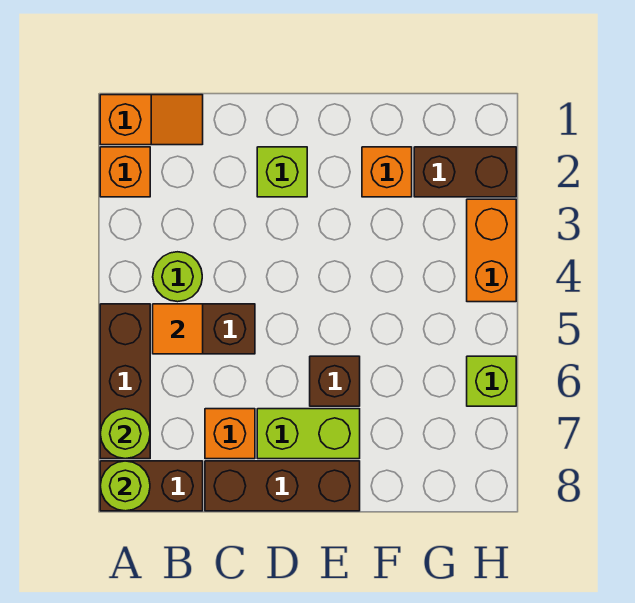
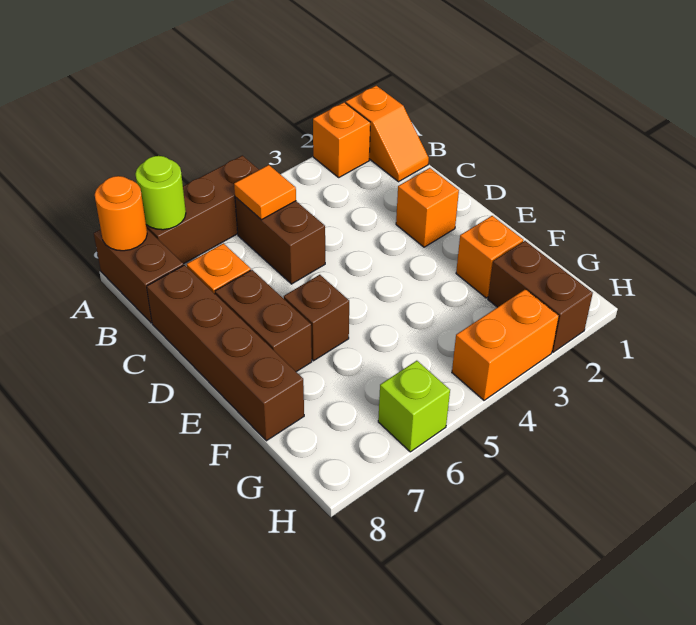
lime round brick A8 level 2 -> orange round brick A8 level 2
lime round brick B4 level 1 -> none
brown brick C8:E8 level 1 -> brown brick C8:F8 level 1
lime brick D2 level 1 -> orange brick D2 level 1
lime brick D7:E7 level 1 -> brown brick D7:E7 level 1

